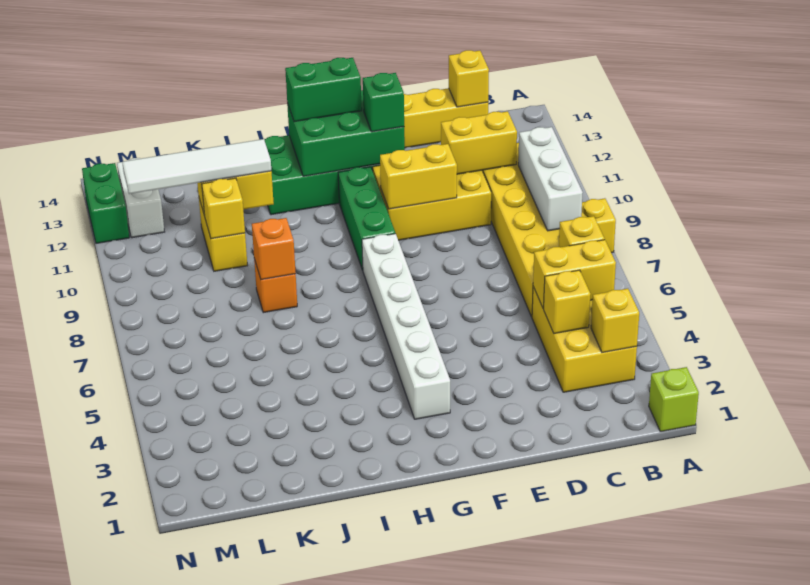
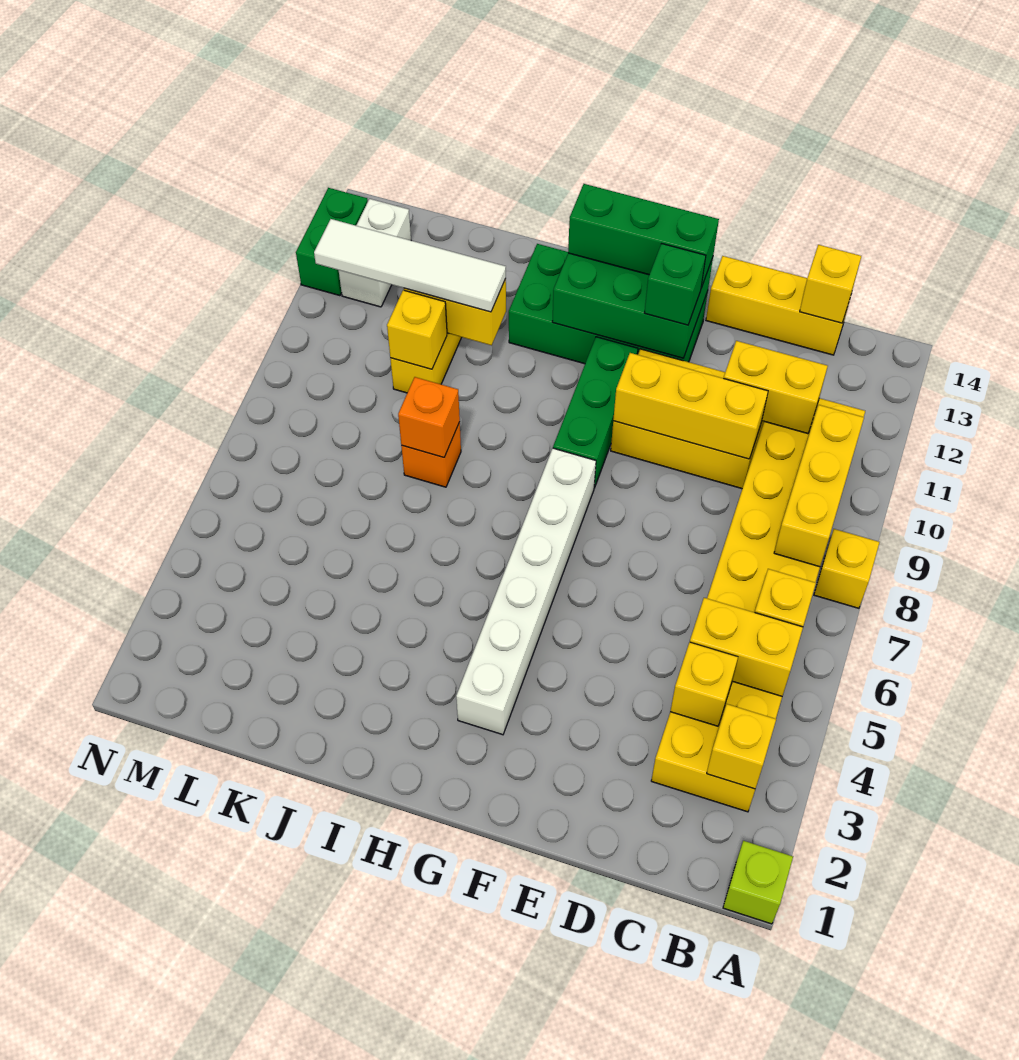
white brick B8:B10 level 2 -> yellow brick B8:B10 level 2
yellow brick E10:F10 level 2 -> yellow brick D10:F10 level 2
green brick G13:H13 level 3 -> green brick F13:H13 level 3

